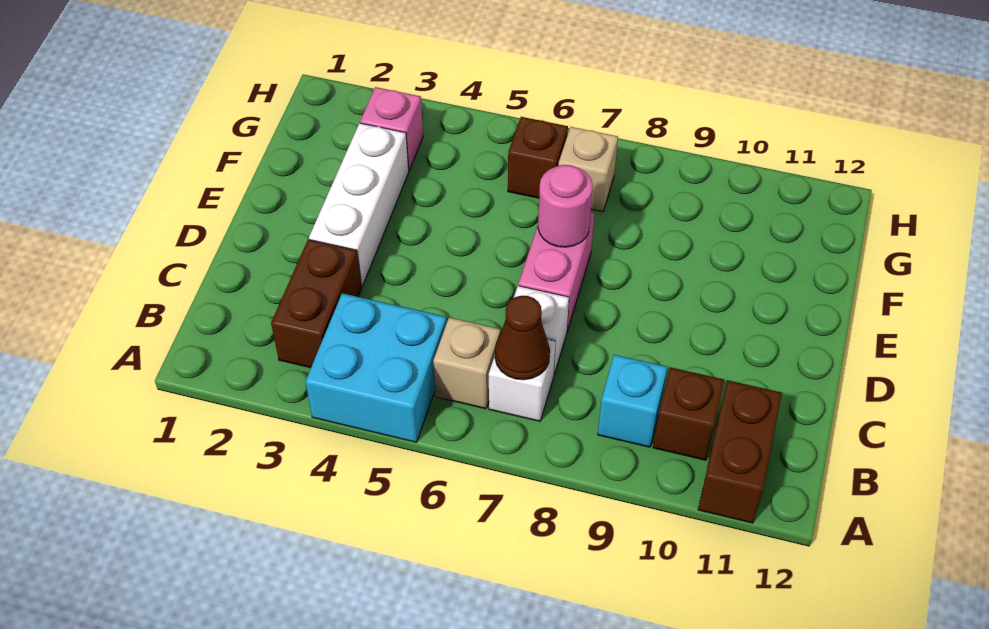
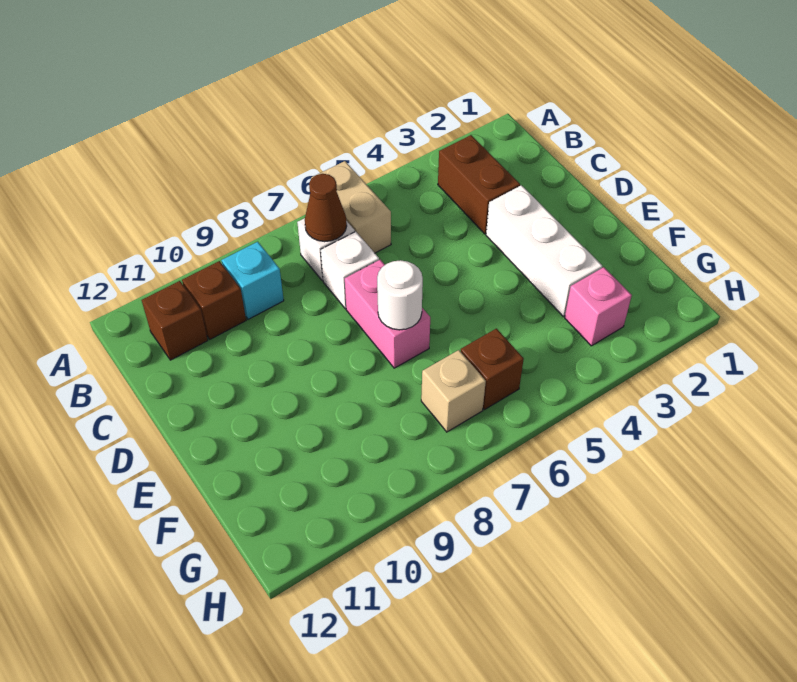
cyan brick A4:B5 level 1 -> none
brown brick A11:B11 level 1 -> brown brick B11 level 1
tan brick B6 level 1 -> tan brick A6:B6 level 1
pink round brick E7 level 2 -> white round brick E7 level 2

